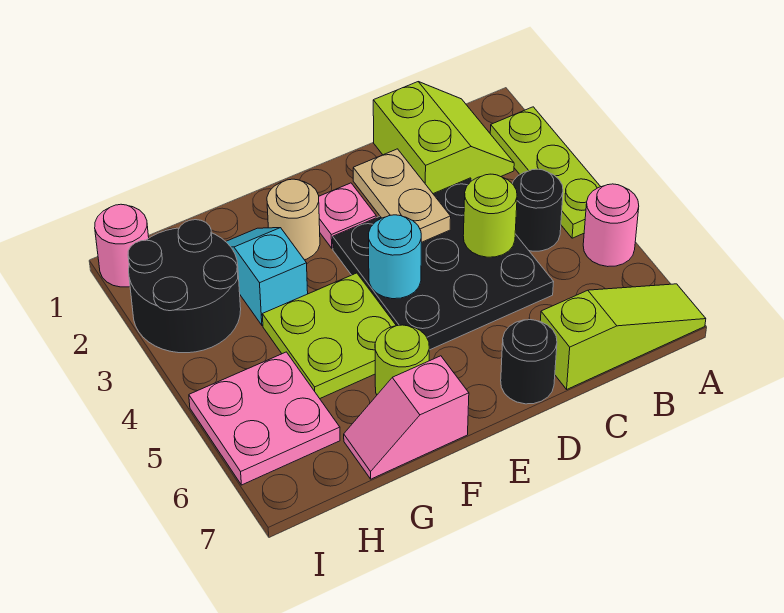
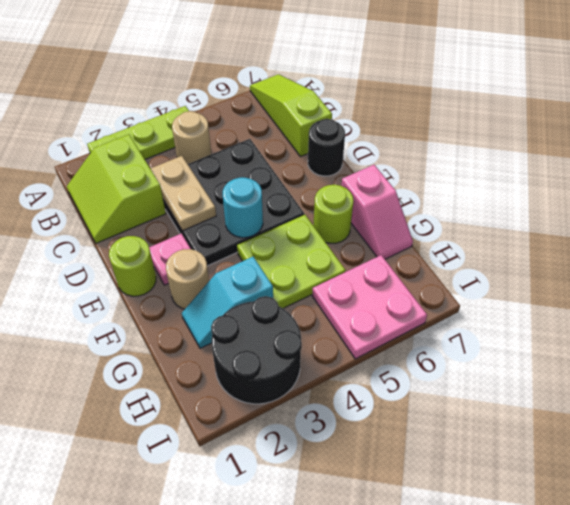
pink round brick A5 level 1 -> none
lime slope B1:C2 level 1 top C -> lime slope B1:C2 level 1 top 2
black round brick B4 level 1 -> tan round brick B4 level 1
lime round brick C4 level 2 -> lime round brick E1 level 1
tan plate D2:D3 level 2 -> tan plate C3:D3 level 2
pink round brick I1 level 1 -> none

